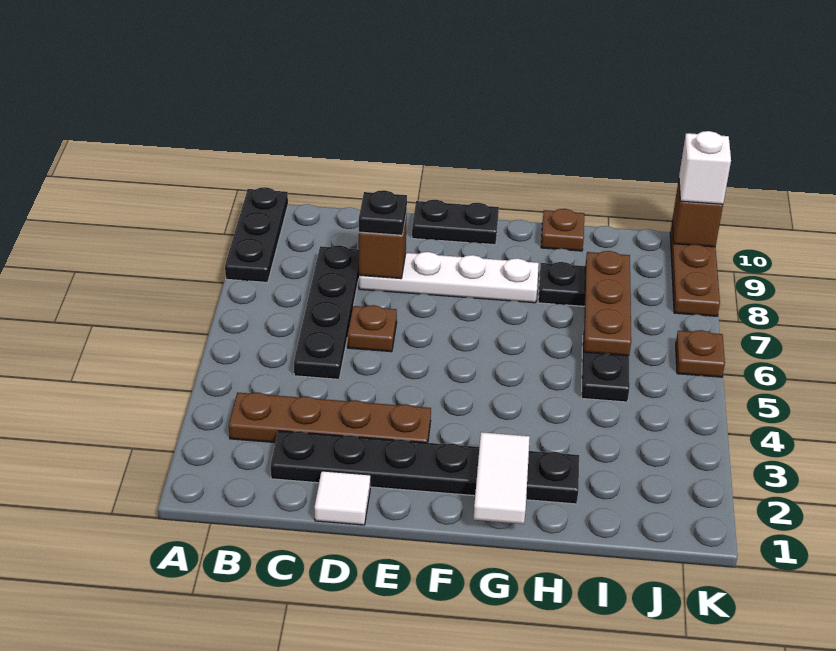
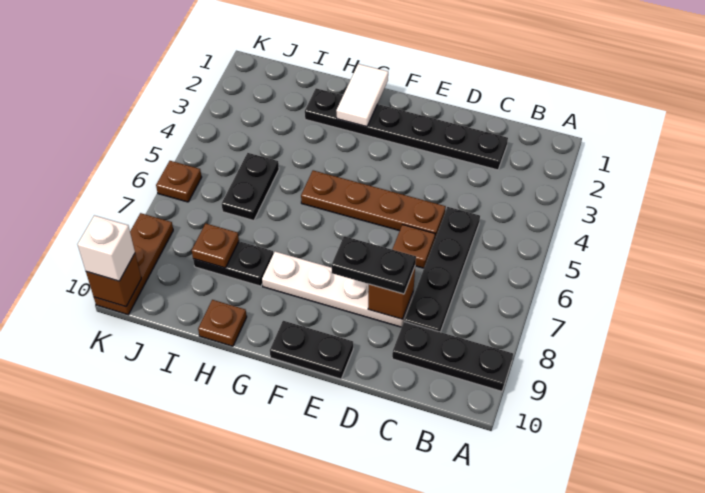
black plate A8:A10 level 1 -> black plate A9:C9 level 1
brown plate B3:E3 level 1 -> brown plate D5:G5 level 1
white tile D1 level 1 -> none
black plate D8 level 3 -> black plate D8:E8 level 3
brown plate I6:I8 level 2 -> brown plate I8 level 2

